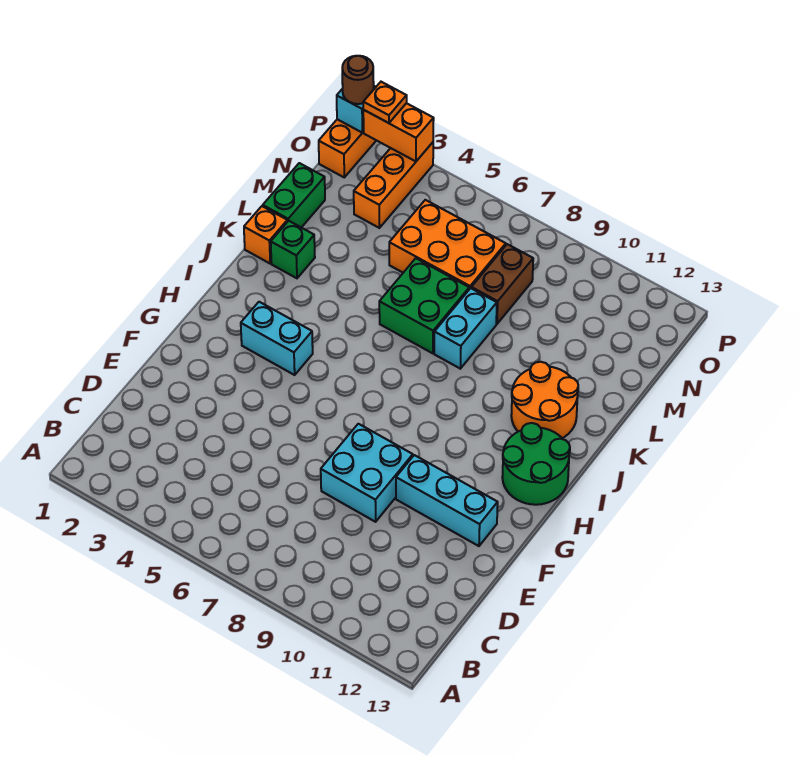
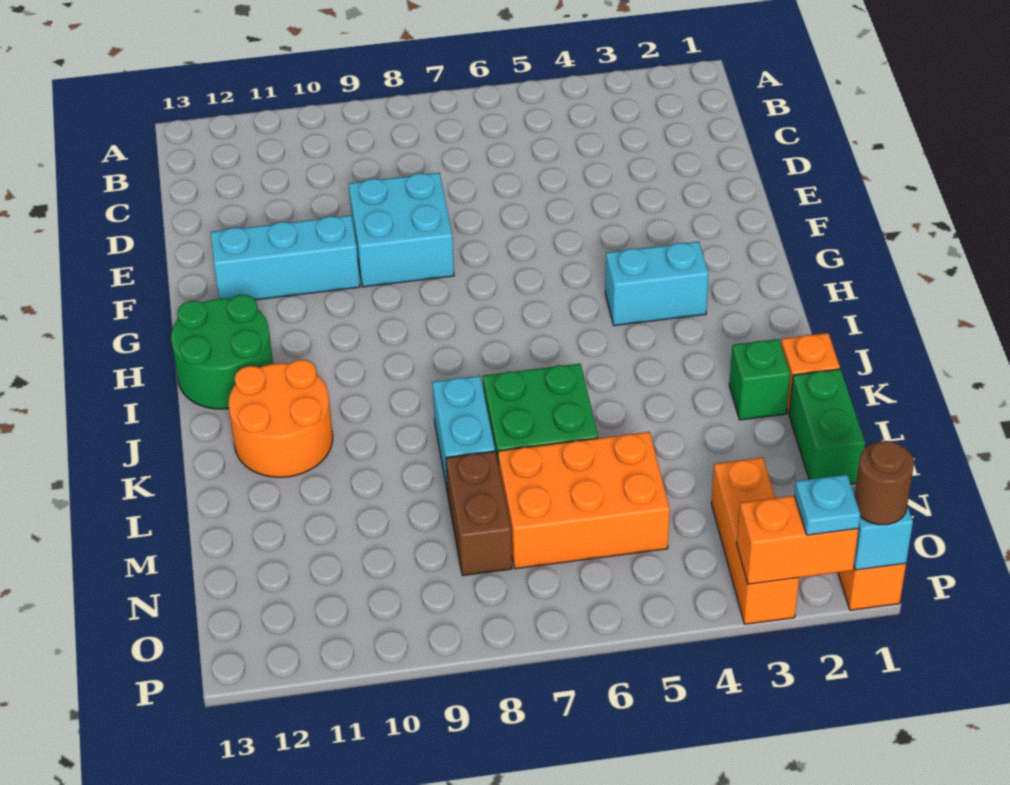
orange plate P2 level 3 -> cyan plate P2 level 3

